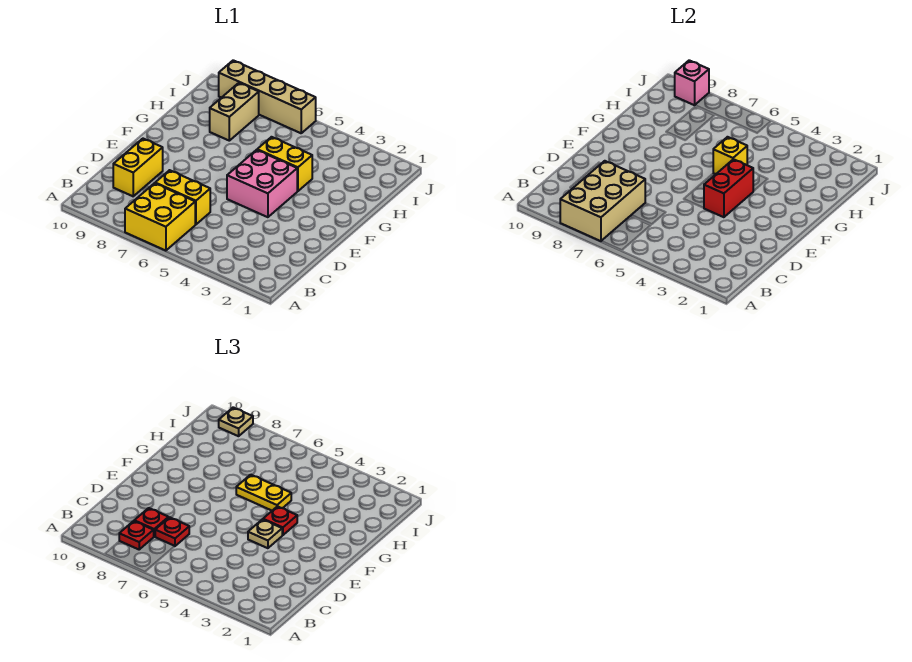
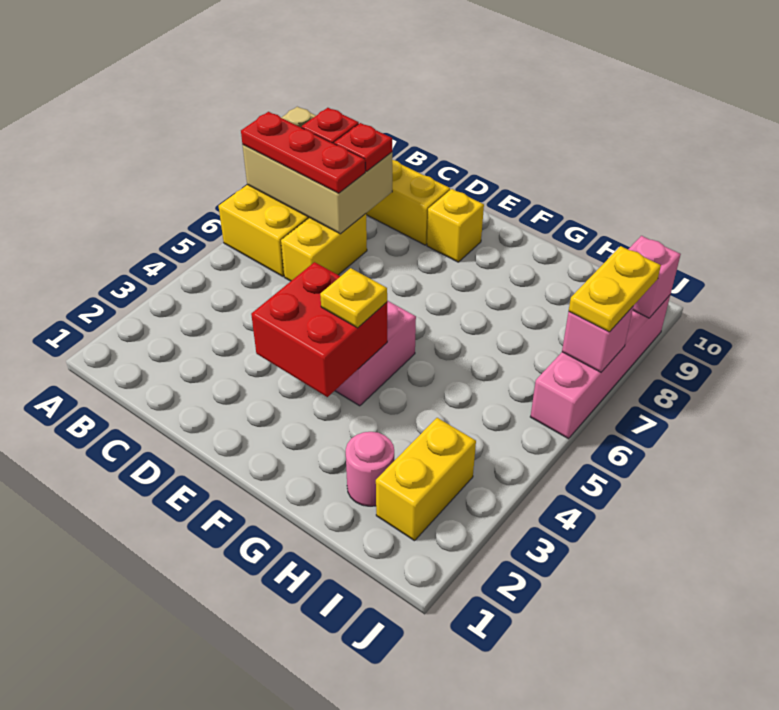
red plate C7 level 3 -> red plate A7:C7 level 3
red brick E4:F4 level 2 -> red brick E3:F4 level 2
tan plate E4 level 3 -> none
red plate F4 level 3 -> yellow plate F4 level 3
yellow brick G4:G5 level 1 -> yellow brick I2:I3 level 1
yellow brick G5 level 2 -> yellow brick E9 level 1
yellow plate G5:G6 level 3 -> yellow plate J7:J8 level 3
none -> pink round brick H2 level 1
tan brick H8:I8 level 1 -> none
tan brick J6:J9 level 1 -> pink brick J6:J9 level 1
none -> pink brick J7 level 2
tan plate J9 level 3 -> none

